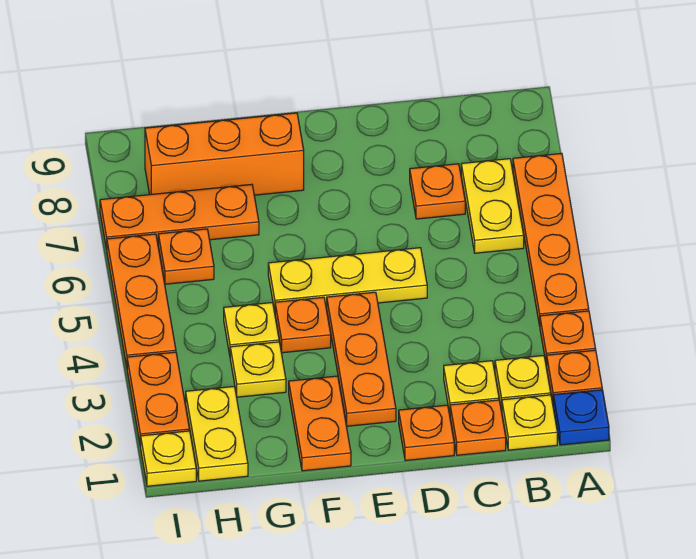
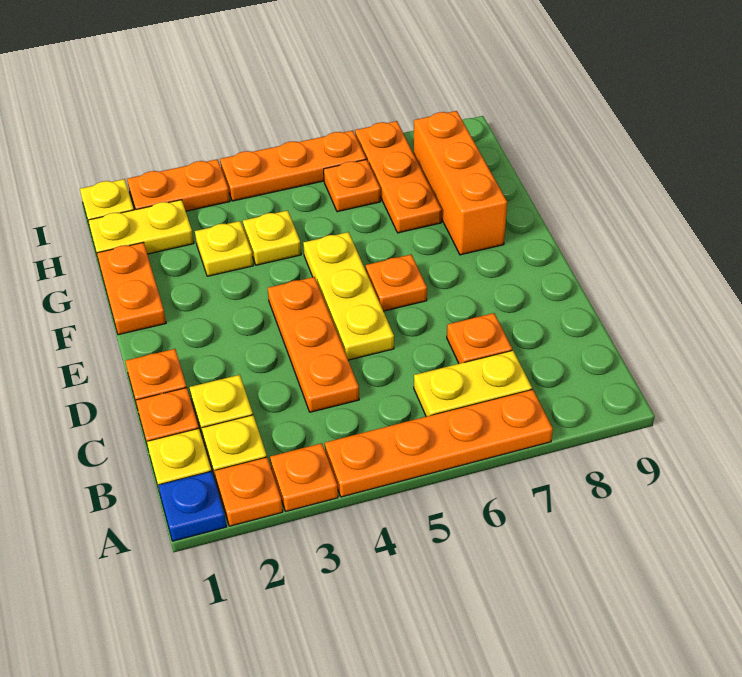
orange plate E2:E4 level 1 -> orange plate C4:E4 level 1
orange plate F1:F2 level 1 -> orange plate F1:G1 level 1
orange plate F4 level 1 -> orange plate E6 level 1

